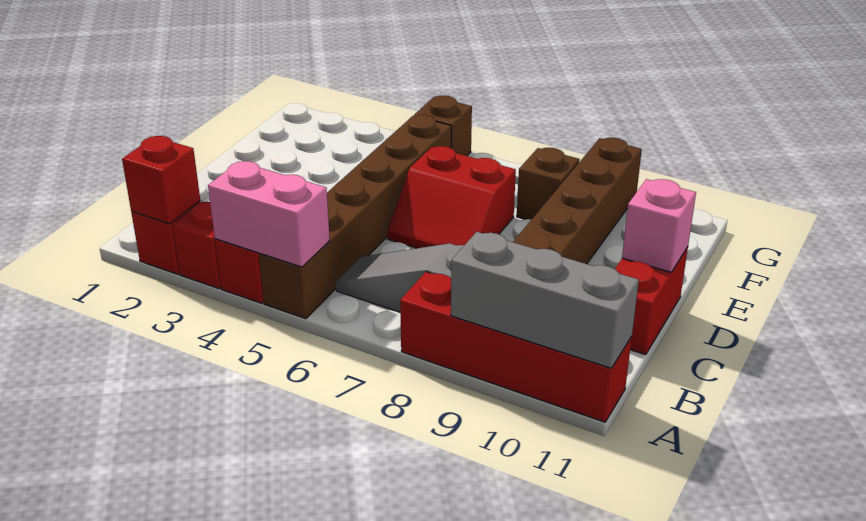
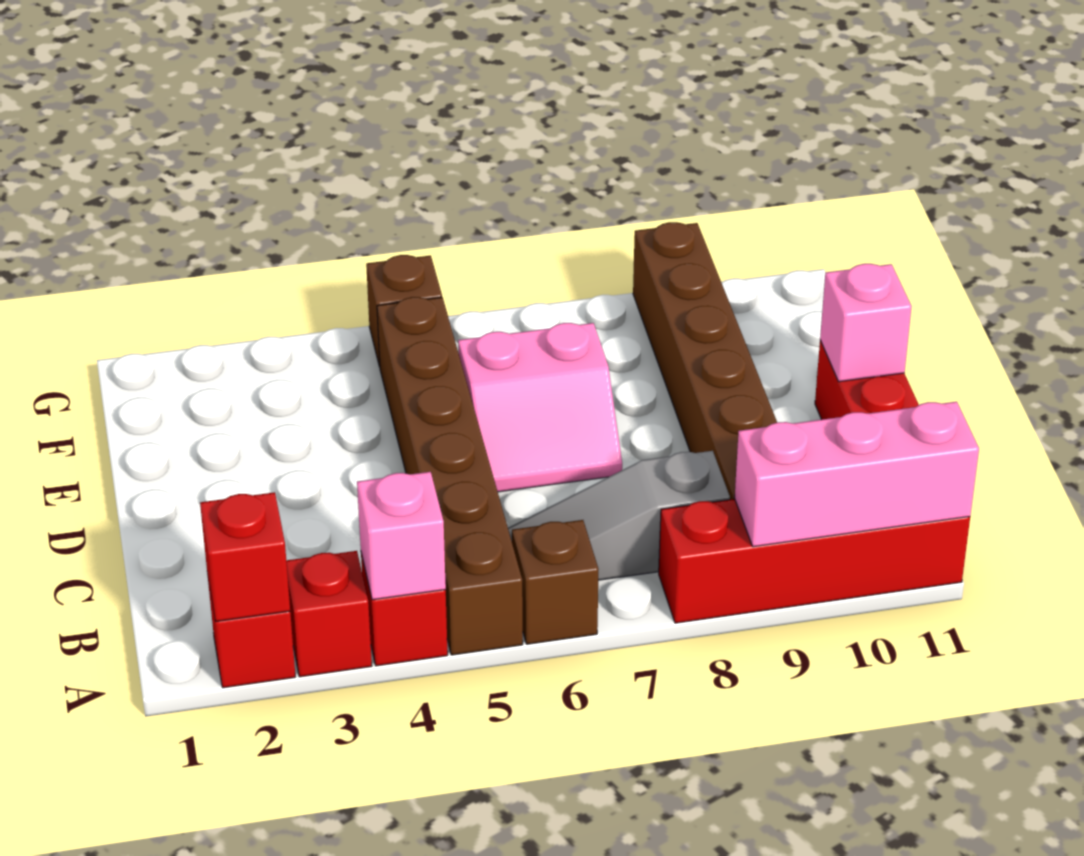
pink brick A4:A5 level 2 -> pink brick A4 level 2
grey brick A9:A11 level 2 -> pink brick A9:A11 level 2
red slope D6:E7 level 1 top E -> pink slope D6:E7 level 1 top E
brown brick F8 level 1 -> brown brick A6 level 1

